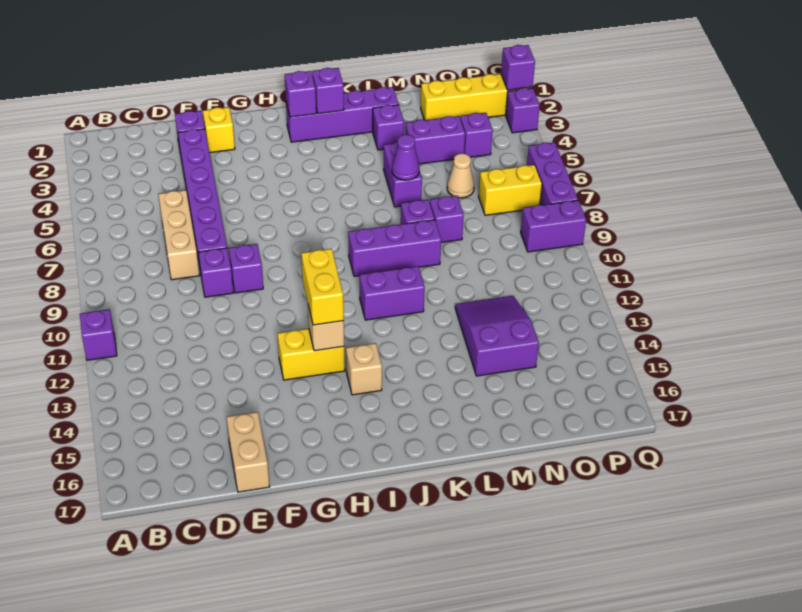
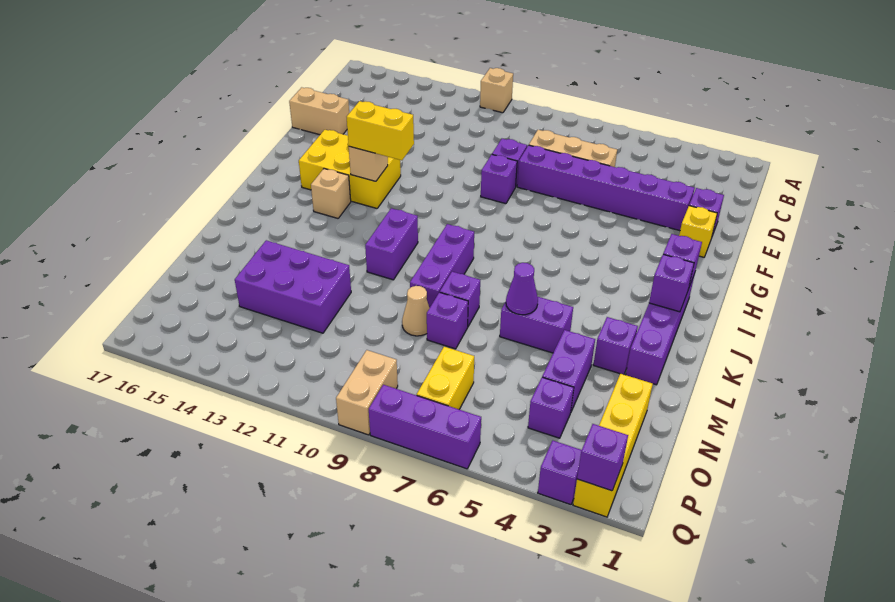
purple brick A11 level 1 -> tan brick A11 level 1
yellow brick G13:H13 level 1 -> yellow brick G13:H15 level 1
purple slope M12:N14 level 1 top 14 -> purple brick M12:N14 level 1
tan cone N6 level 1 -> tan cone M9 level 1
purple brick P9:Q9 level 1 -> tan brick P9:Q9 level 1

